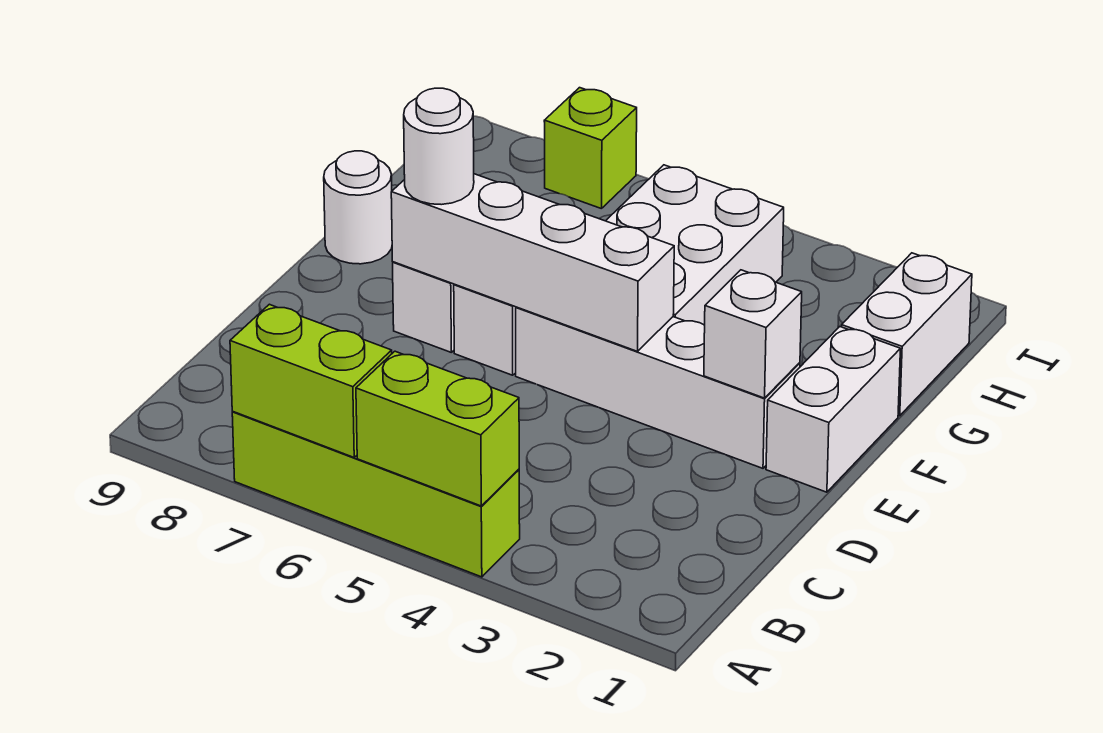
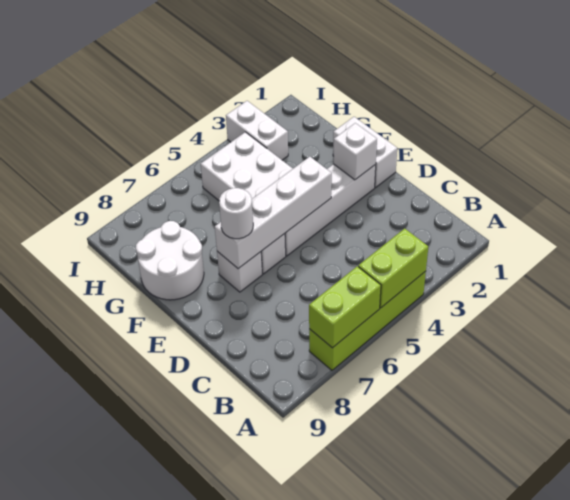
white round brick F9 level 1 -> white round brick F8:G9 level 1
white brick G1:H1 level 1 -> white brick H3:I3 level 1
lime brick I7 level 1 -> none

